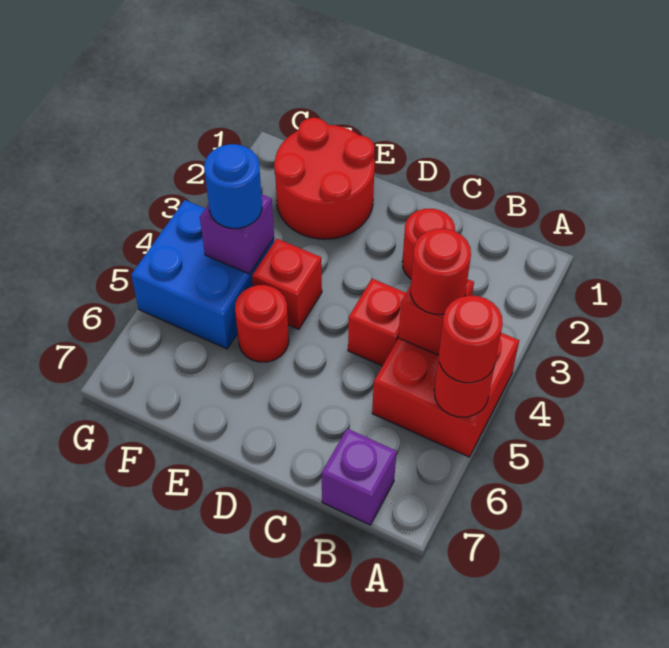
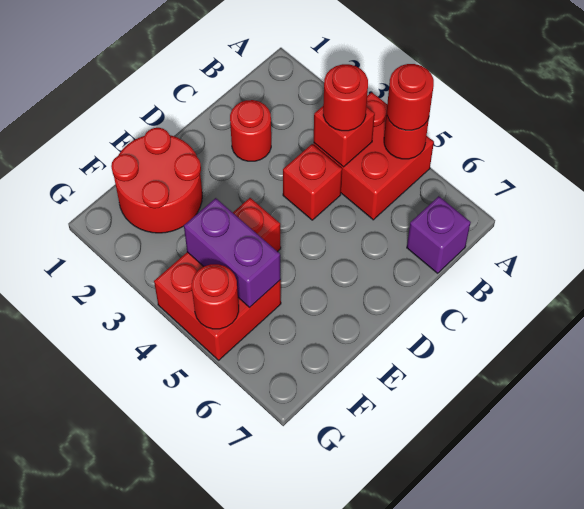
red round brick E5 level 1 -> red round brick G5 level 2
blue brick F4:G5 level 1 -> red brick F4:G5 level 1
purple brick F4 level 2 -> purple brick F4:F5 level 2
blue round brick F4 level 3 -> none

